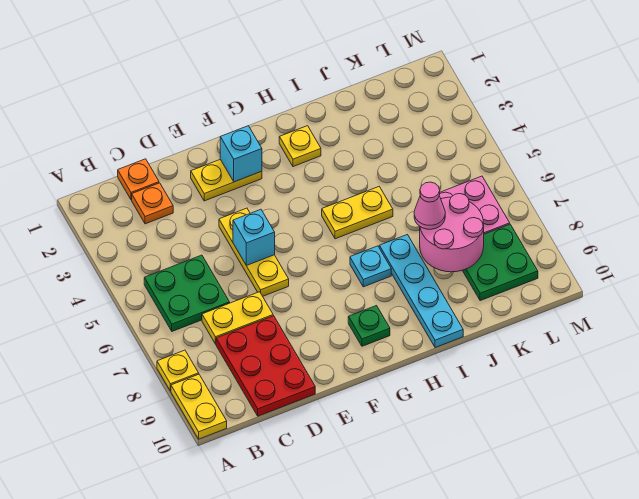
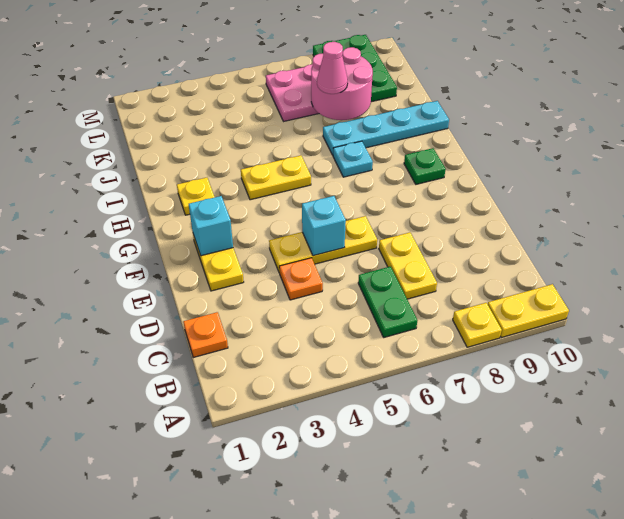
green plate B5:C6 level 1 -> green plate B6:C6 level 1
orange plate C2 level 1 -> orange plate D4 level 1
red plate C8:D10 level 1 -> none
yellow plate H5:I5 level 1 -> yellow plate H4:H5 level 1
green plate K8:L9 level 1 -> green plate K8:M9 level 1

